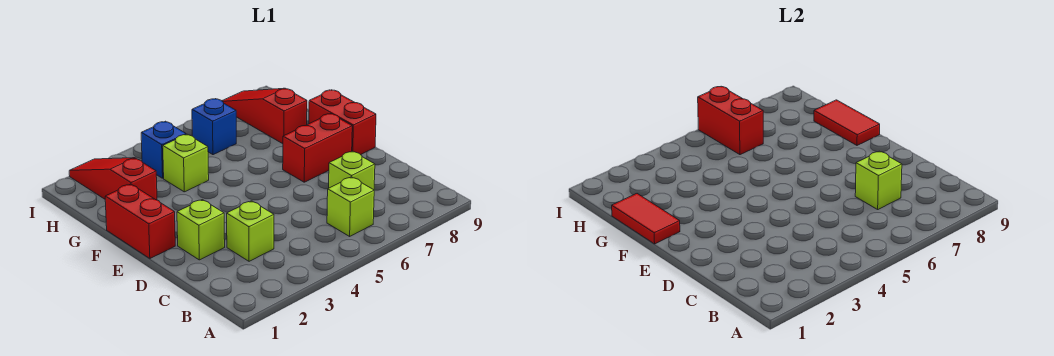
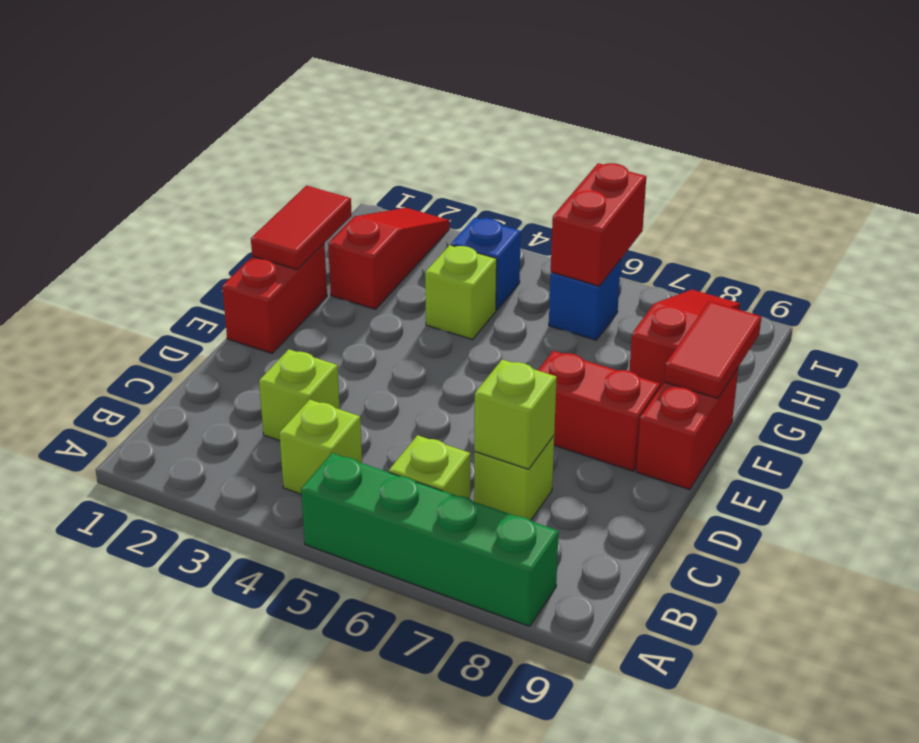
none -> green brick A5:A8 level 1
lime brick D2 level 1 -> lime brick B4 level 1

